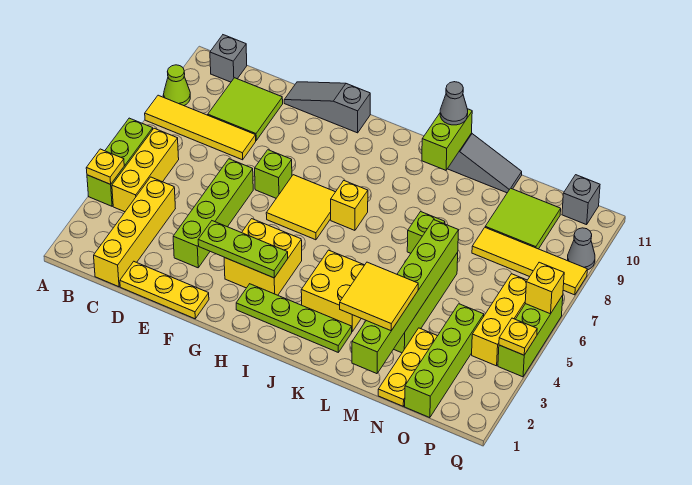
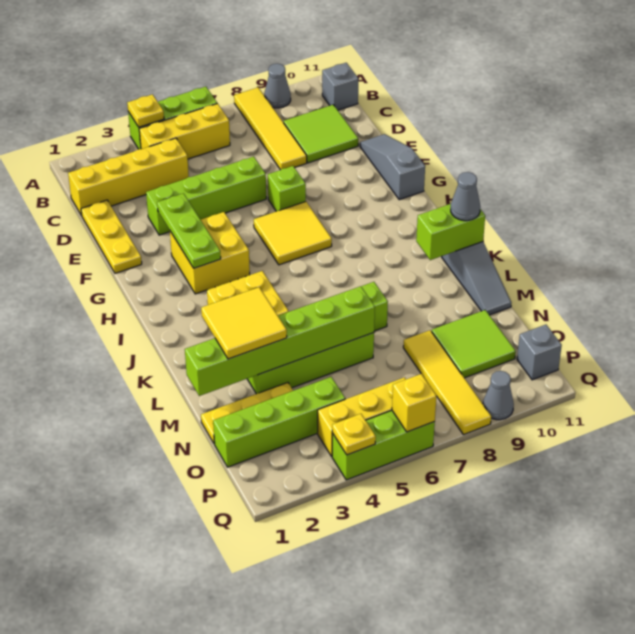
lime cone A9 level 1 -> grey cone A9 level 1
lime plate H2:K2 level 1 -> none
yellow brick I7 level 1 -> none

